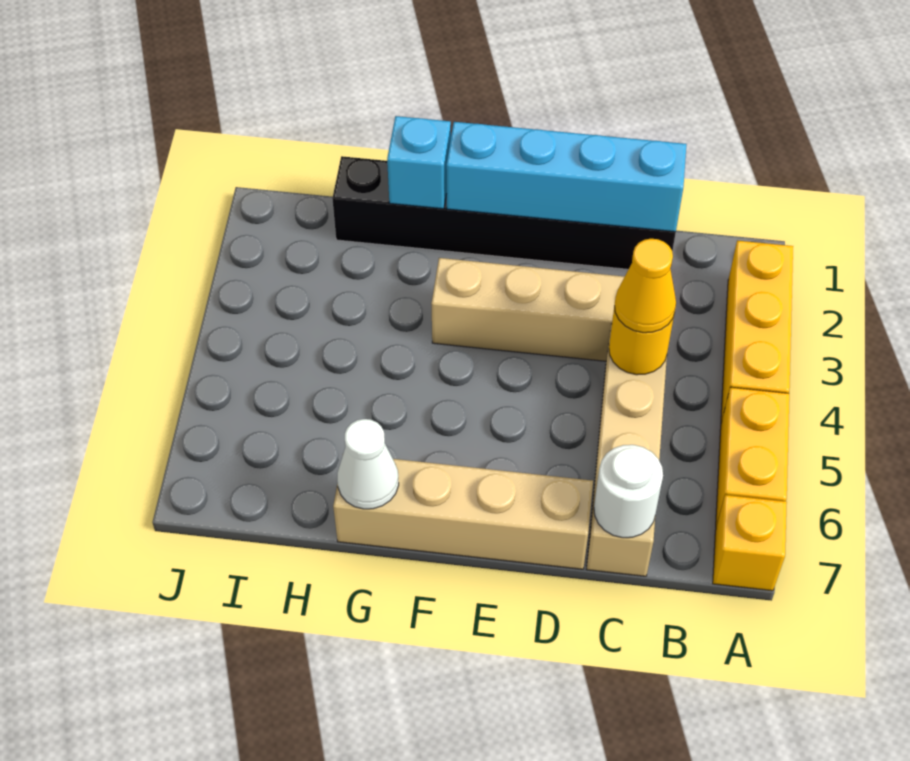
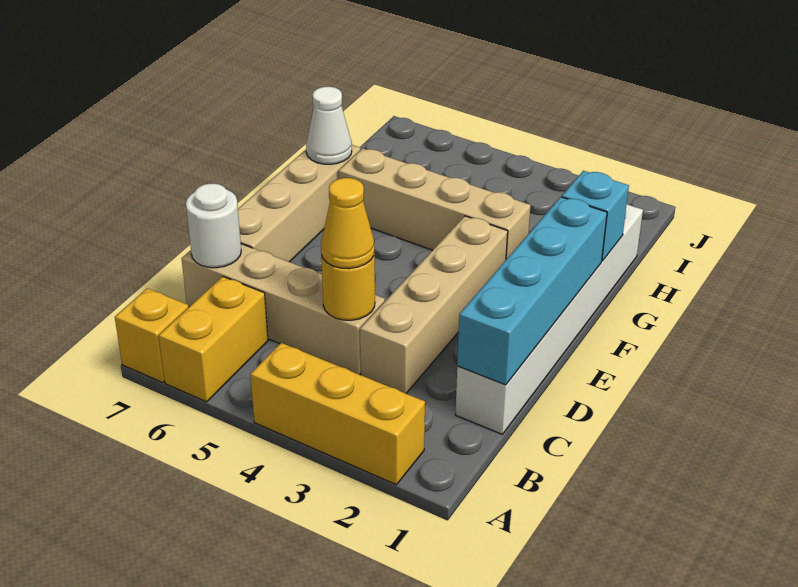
yellow brick A5:A6 level 1 -> yellow brick A6:B6 level 1
black brick C1:H1 level 1 -> white brick C1:H1 level 1
none -> tan brick G3:G6 level 1

